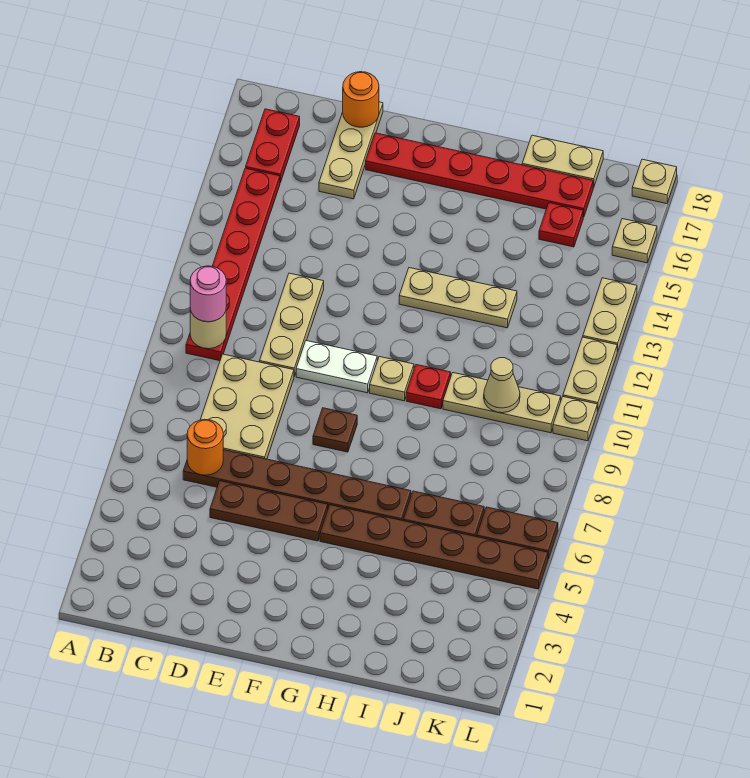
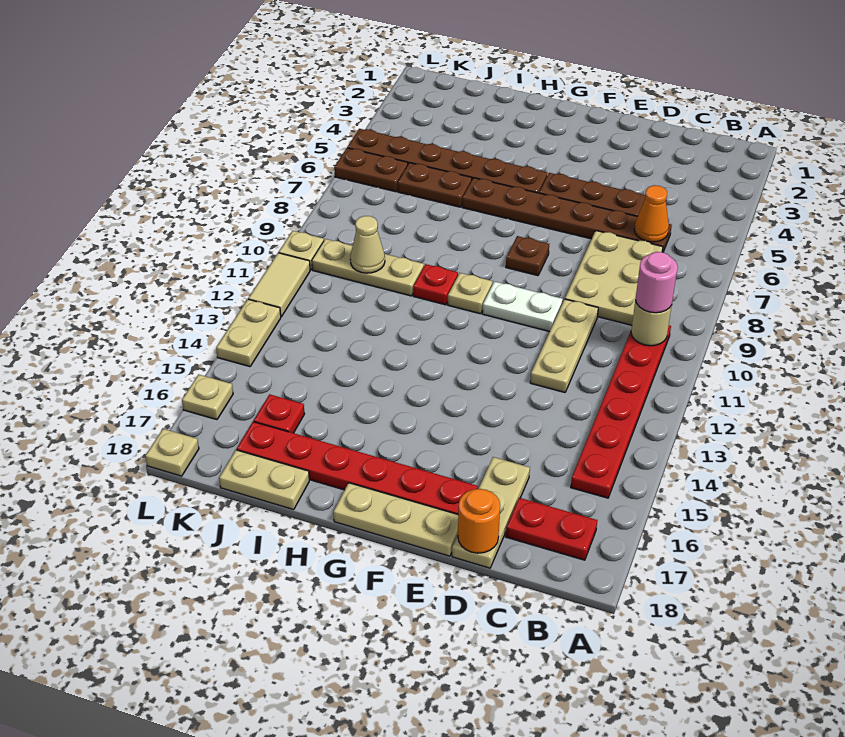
red plate B16:B17 level 1 -> red plate B17:C17 level 1
orange round brick C6 level 2 -> orange cone C6 level 2
tan plate G13:I13 level 1 -> tan plate E18:G18 level 1
tan plate L11:L12 level 1 -> tan tile L11:L12 level 1

